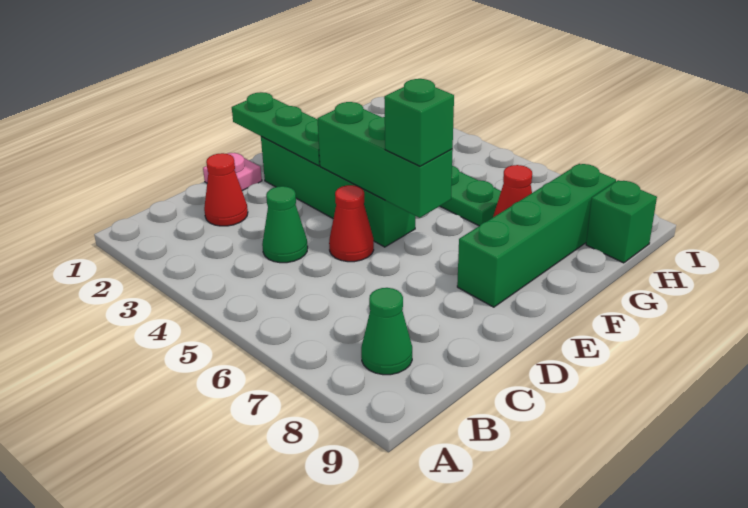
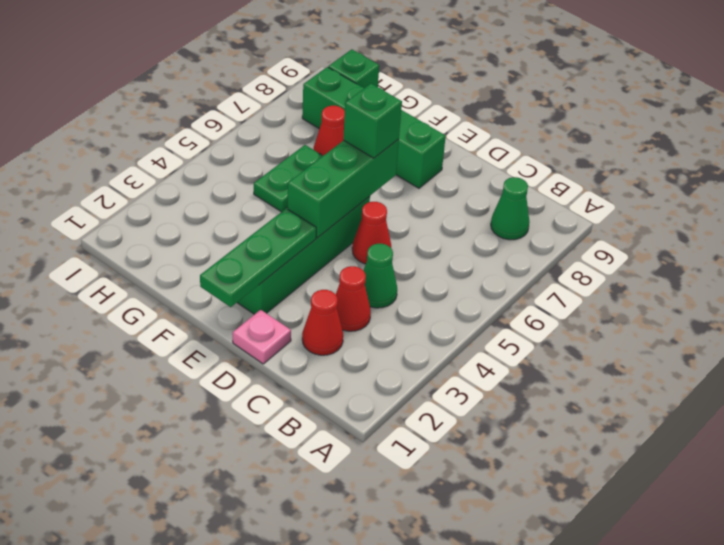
none -> red cone C3 level 1

